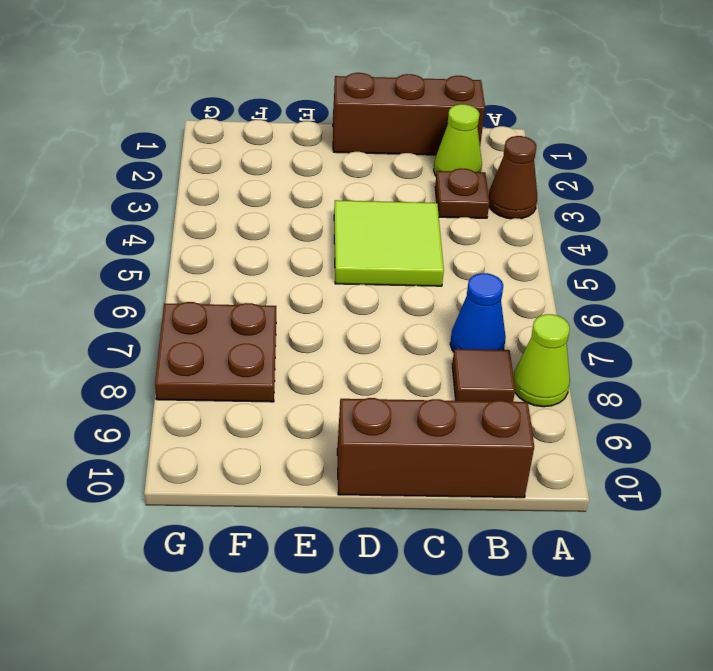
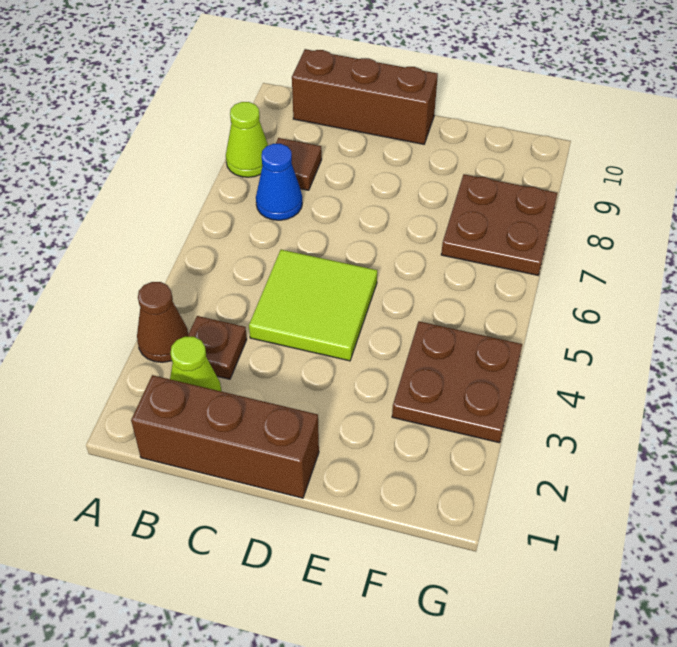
none -> brown plate F3:G4 level 1

